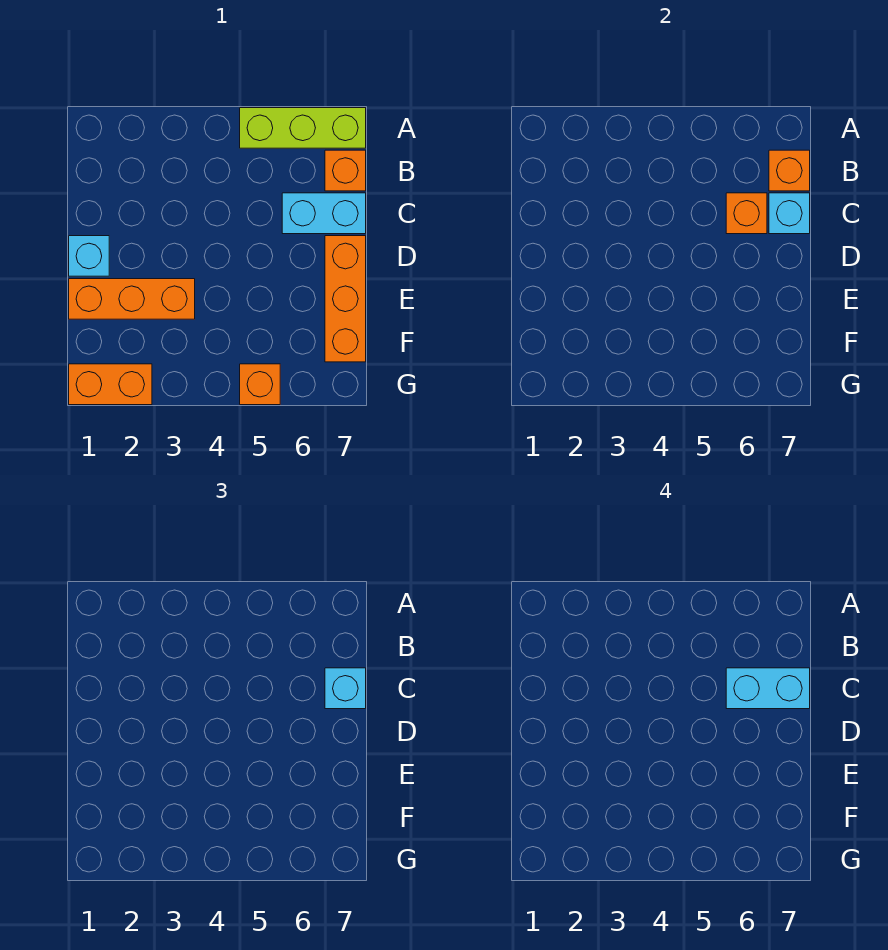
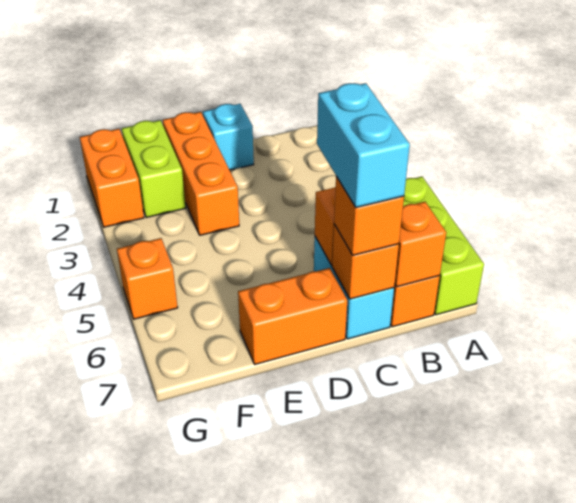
cyan brick C7 level 2 -> orange brick C7 level 2
cyan brick C7 level 3 -> orange brick C7 level 3
orange brick D7:F7 level 1 -> orange brick D7:E7 level 1
none -> lime brick F1:F2 level 1

